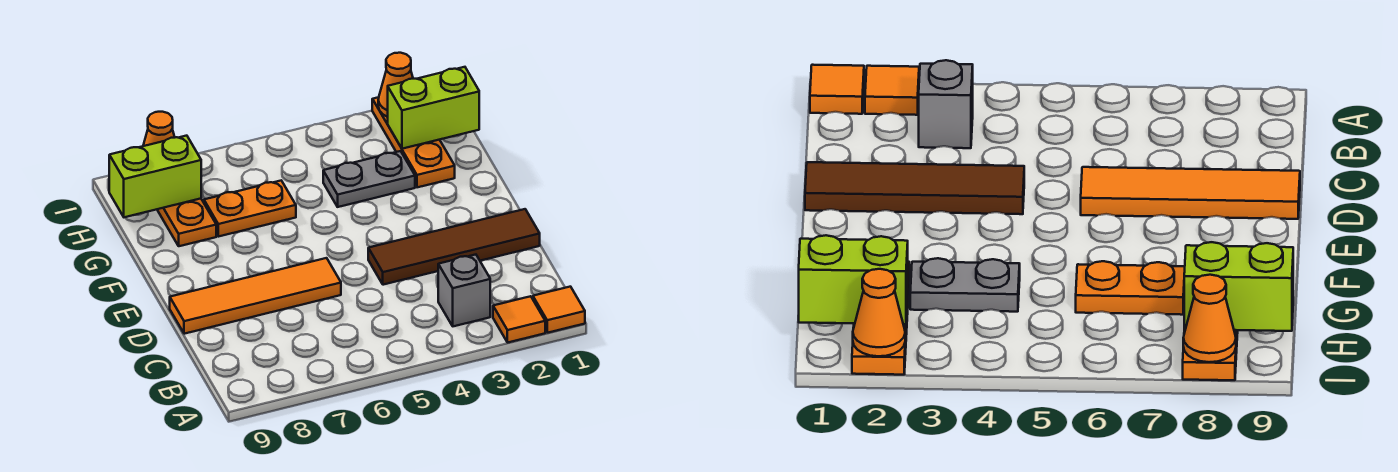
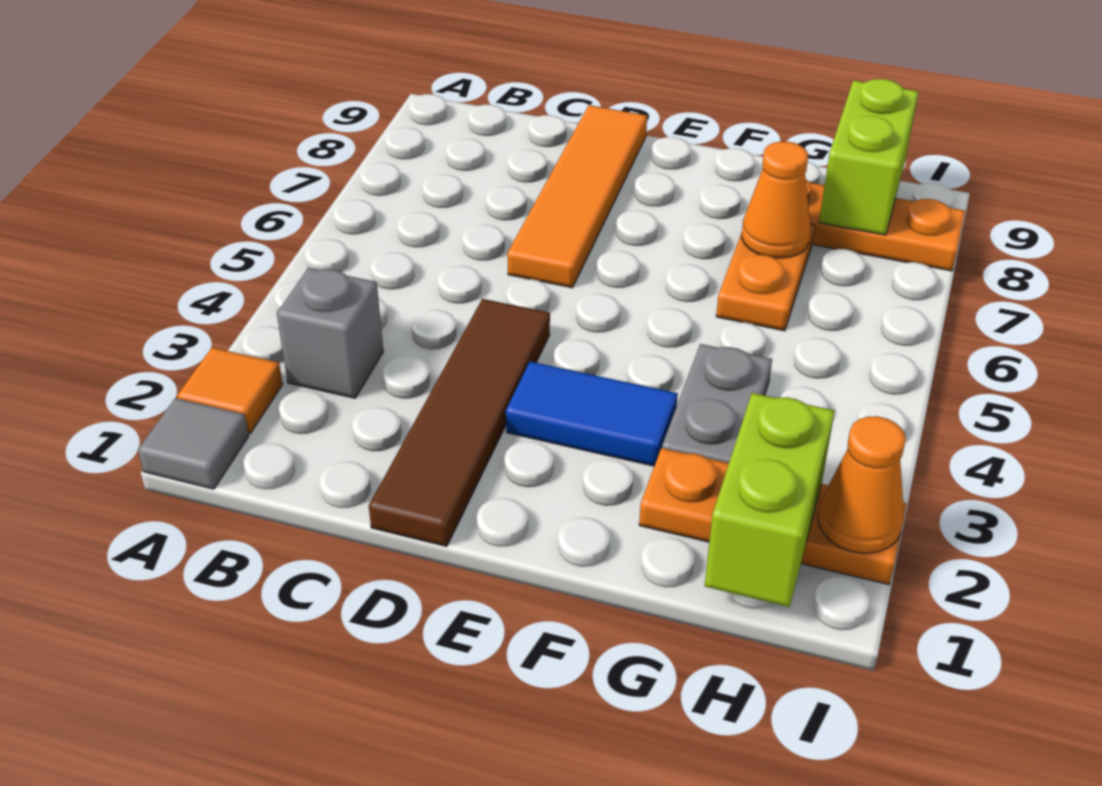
orange tile A1 level 1 -> grey tile A1 level 1
none -> blue tile E3:F3 level 1
orange cone I8 level 2 -> orange cone G7 level 2

